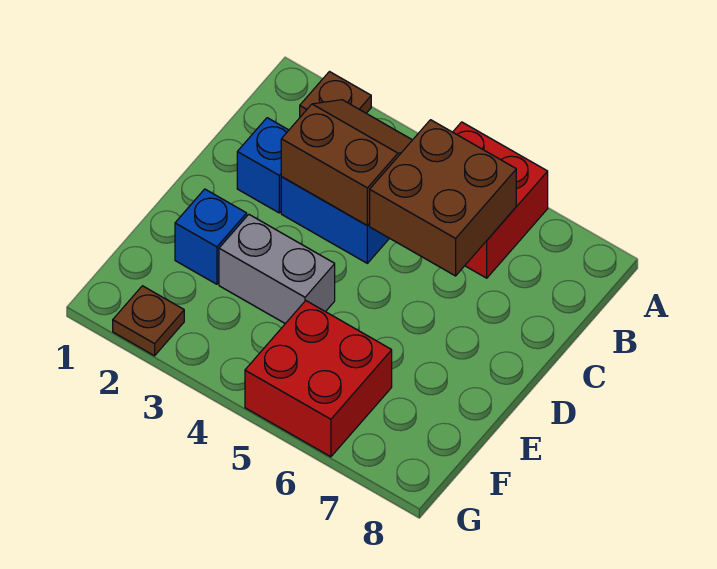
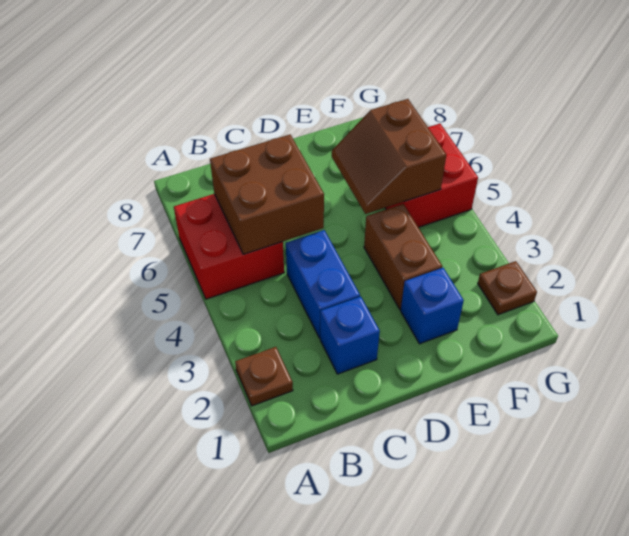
brown slope B3:C4 level 2 top C -> brown slope E5:F6 level 2 top F
grey brick E3:E4 level 1 -> brown brick E3:E4 level 1

